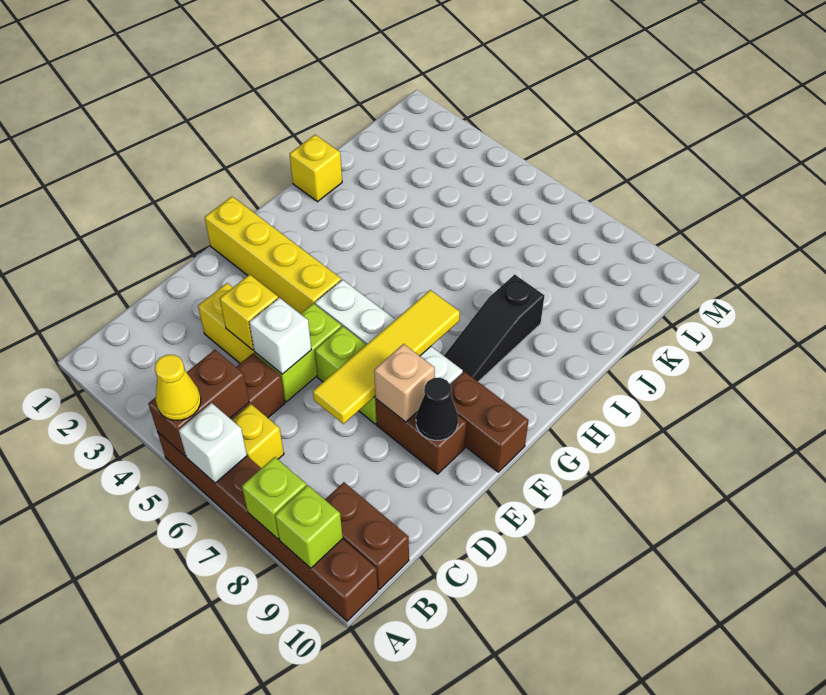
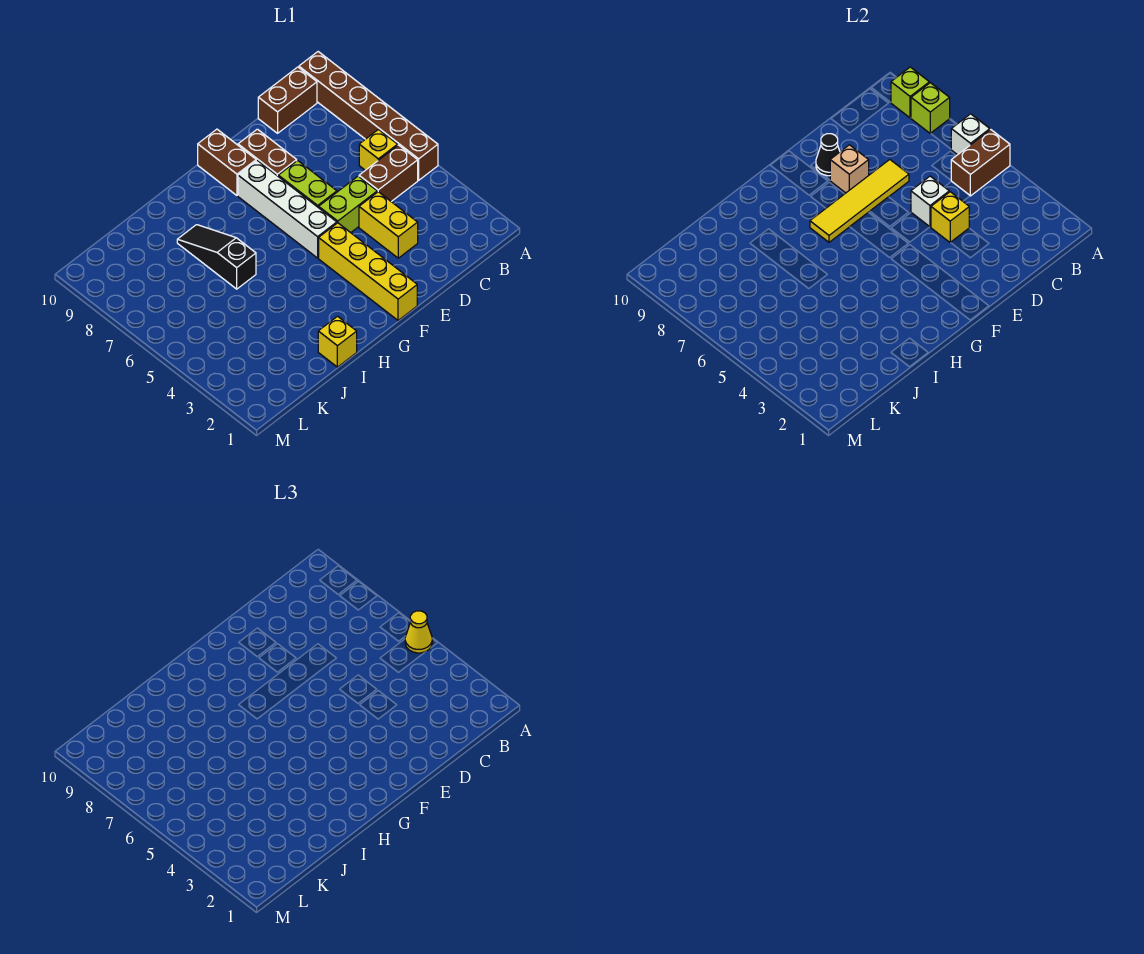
brown brick B9:B10 level 1 -> brown brick B10:C10 level 1
black slope G8:I8 level 1 top I -> black slope I6:I8 level 1 top 6

